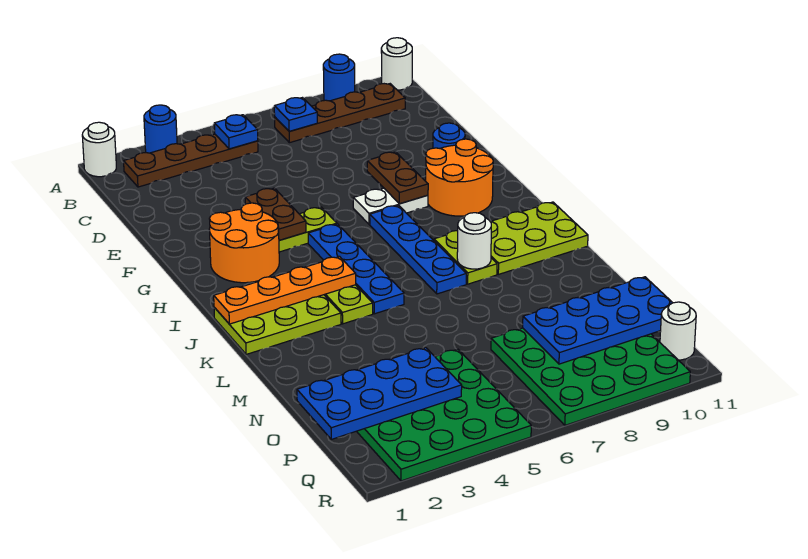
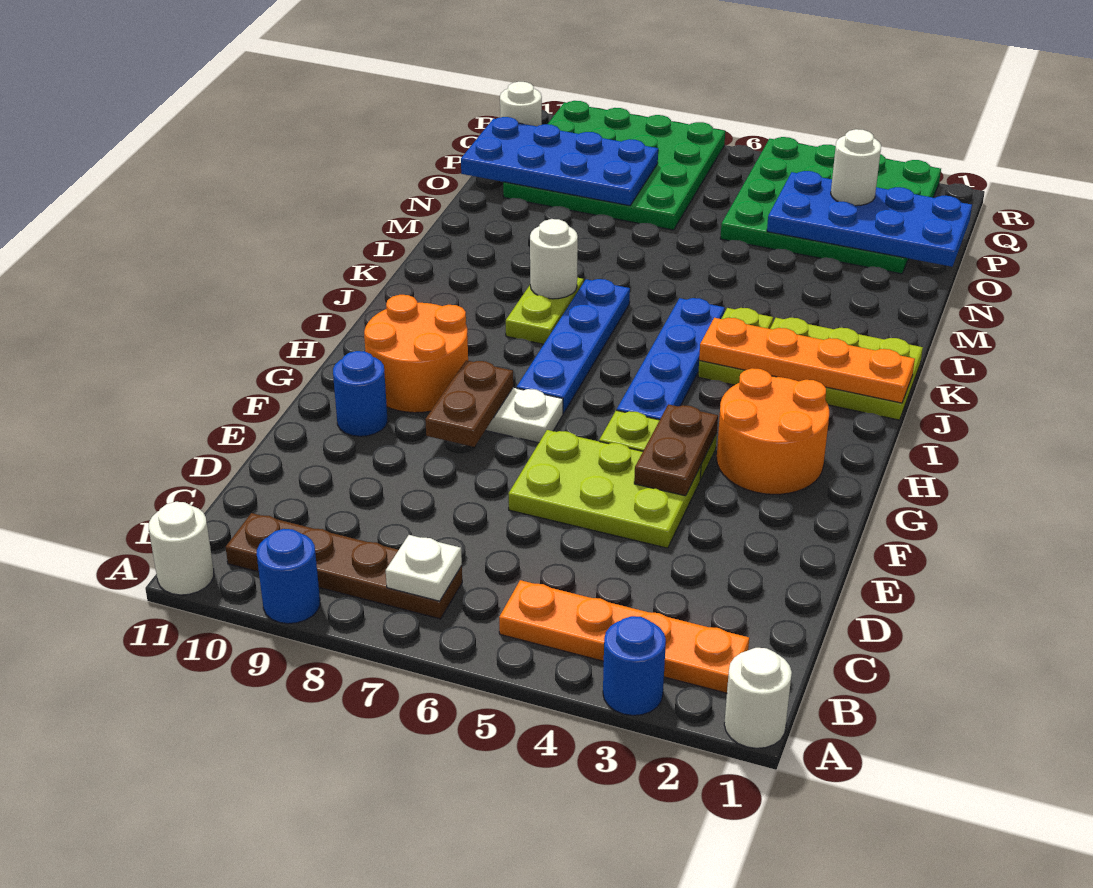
brown plate B2:B5 level 1 -> orange plate B2:B5 level 1
blue plate B5 level 2 -> none
blue plate B7 level 2 -> white plate B7 level 2
lime plate J9:K11 level 1 -> lime plate E4:F6 level 1
none -> white round brick P3 level 3

